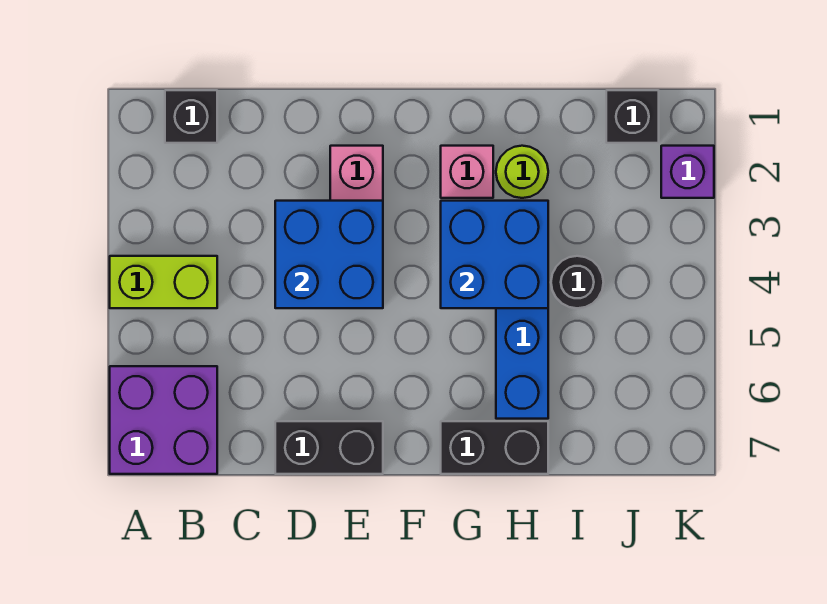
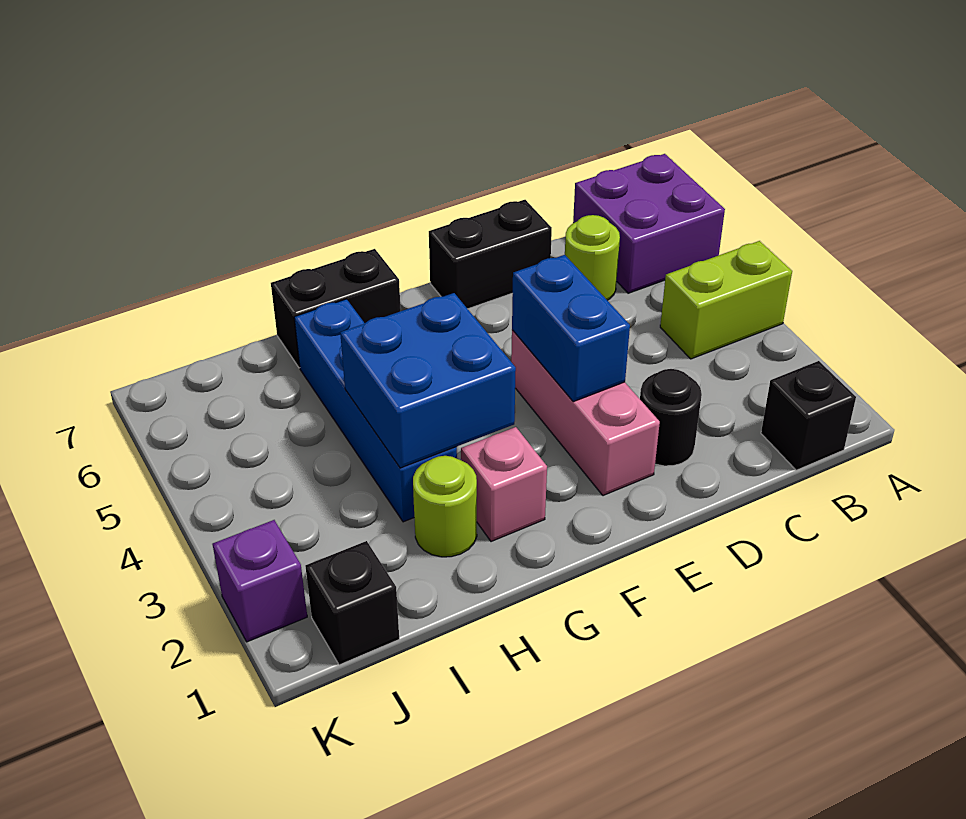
none -> lime round brick C6 level 1
blue brick D3:E4 level 2 -> blue brick E3:E4 level 2
black round brick I4 level 1 -> black round brick D2 level 1

